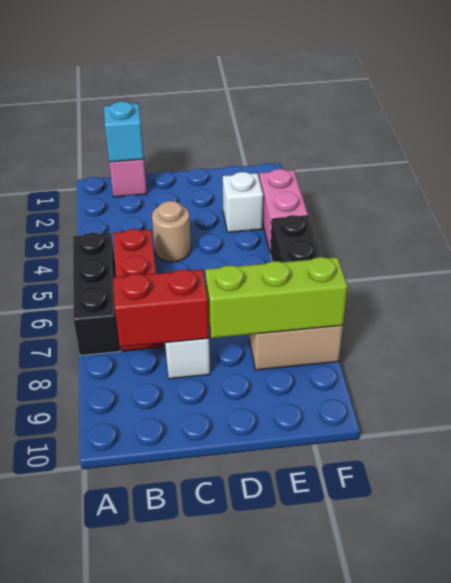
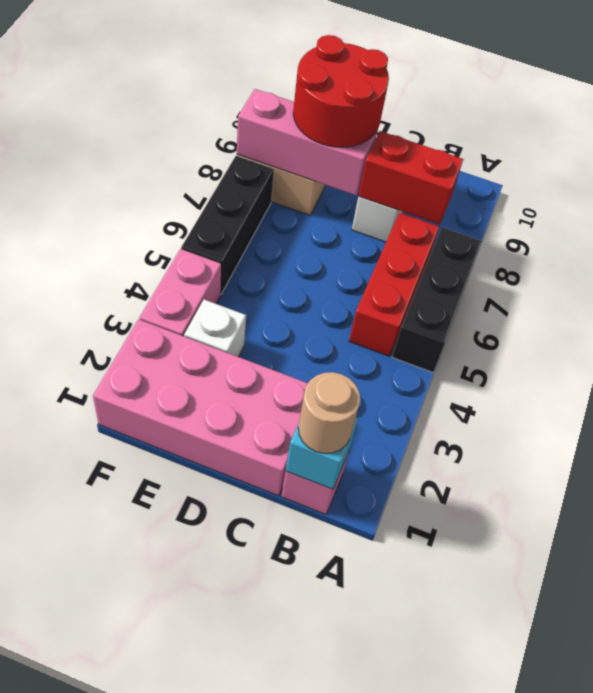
none -> pink brick C1:F2 level 1
tan round brick C4 level 1 -> tan round brick B1 level 3
lime brick D8:F8 level 2 -> pink brick D8:F8 level 2
none -> red round brick D8:E9 level 3

